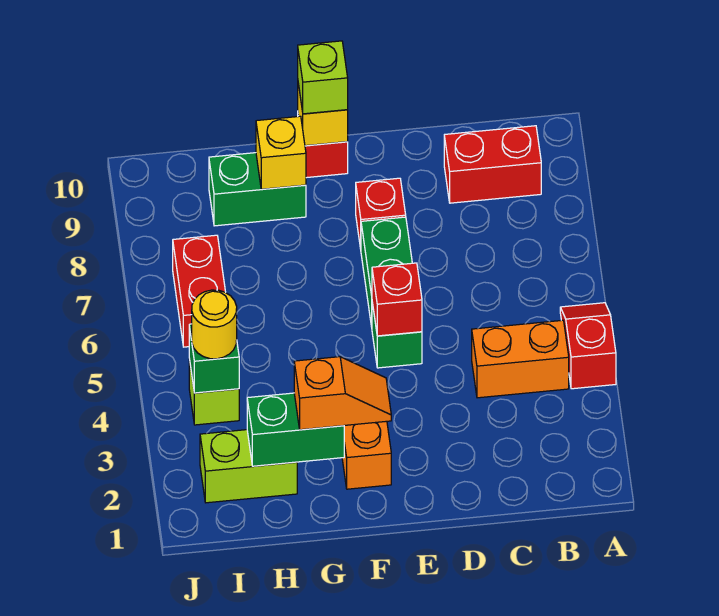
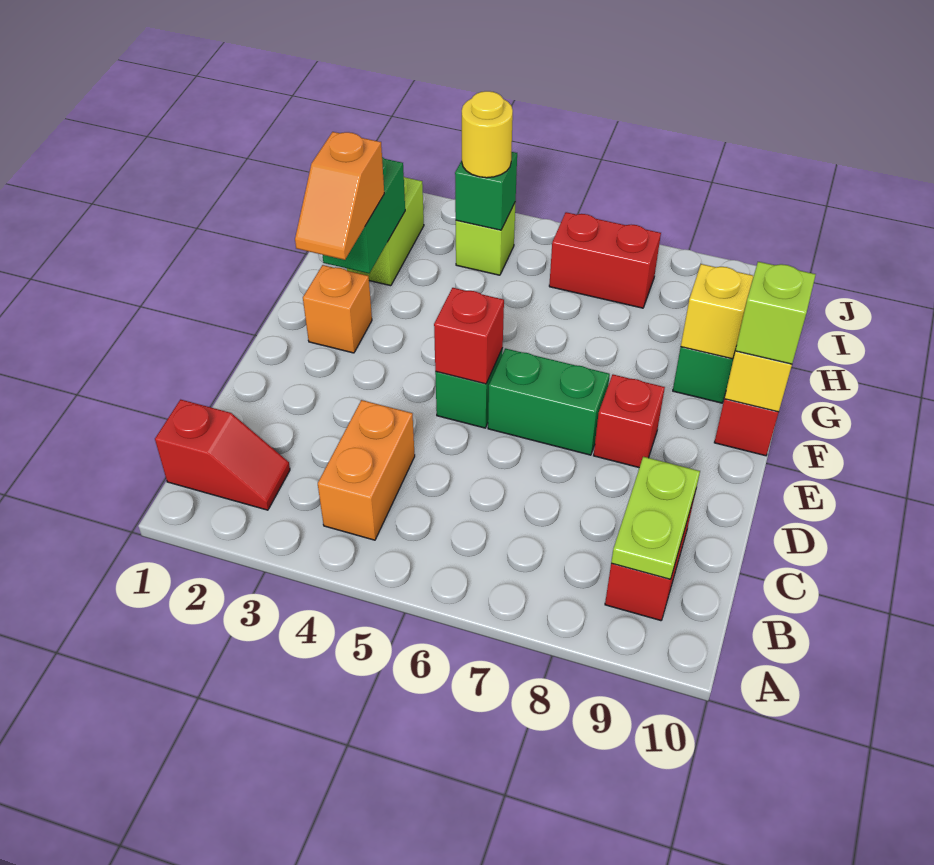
red slope A4:A5 level 1 top 4 -> red slope B1:B2 level 1 top 1
none -> lime plate B9:C9 level 2

